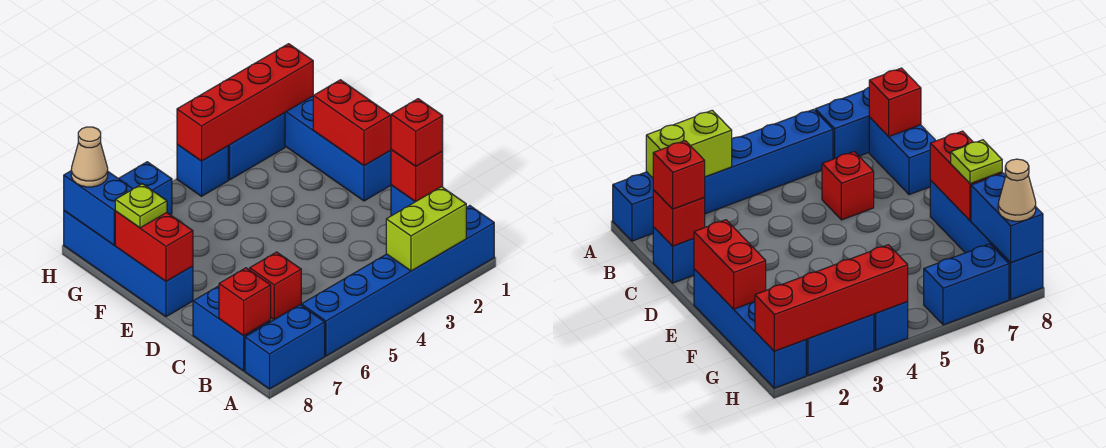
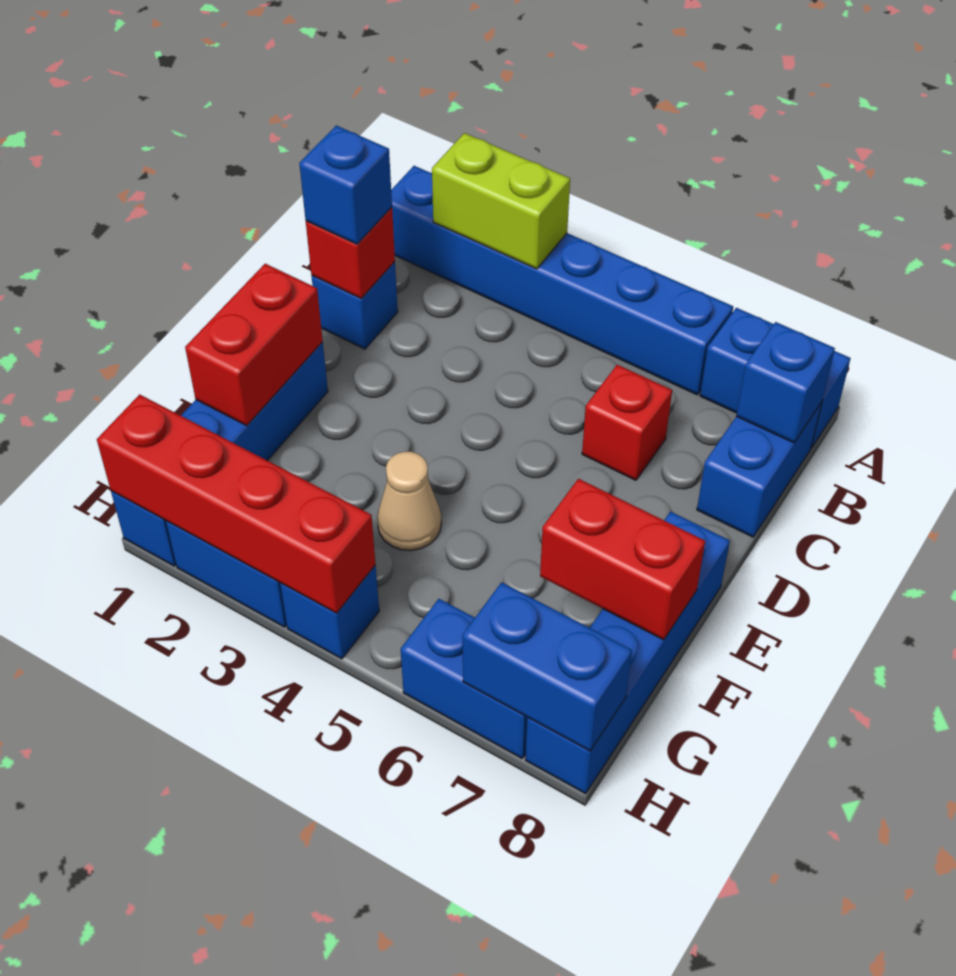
red brick B8 level 2 -> blue brick B8 level 2
red brick C1 level 3 -> blue brick C1 level 3
red brick E8:F8 level 2 -> red brick F7:F8 level 2
lime plate F8 level 3 -> none
blue brick G8:H8 level 2 -> blue brick H7:H8 level 2
tan cone H8 level 3 -> tan cone F4 level 1

